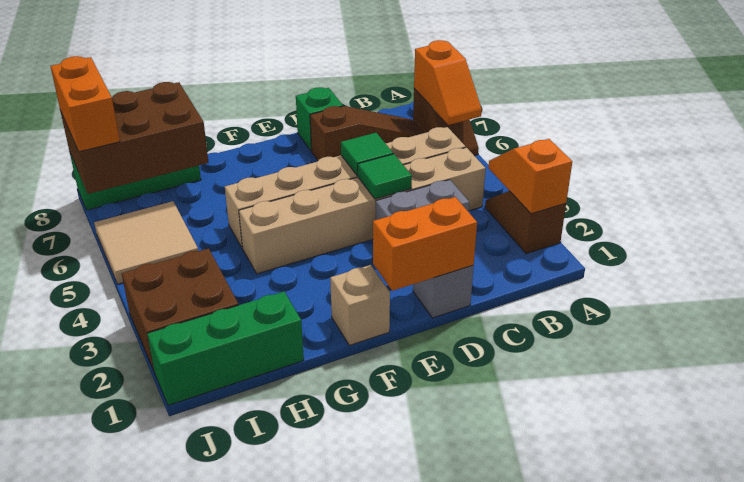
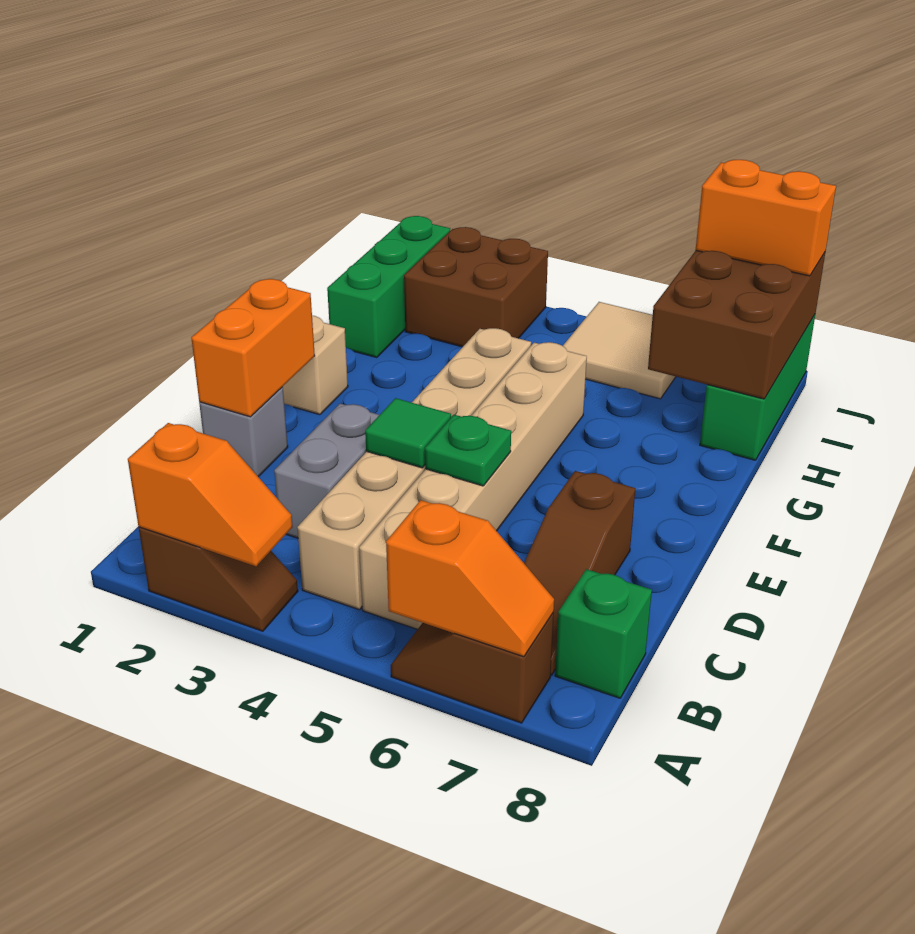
orange slope A6:A7 level 2 top 7 -> orange slope A6:A7 level 2 top 6
green tile D5 level 2 -> green plate D5 level 2
green brick D8 level 1 -> green brick B8 level 1

